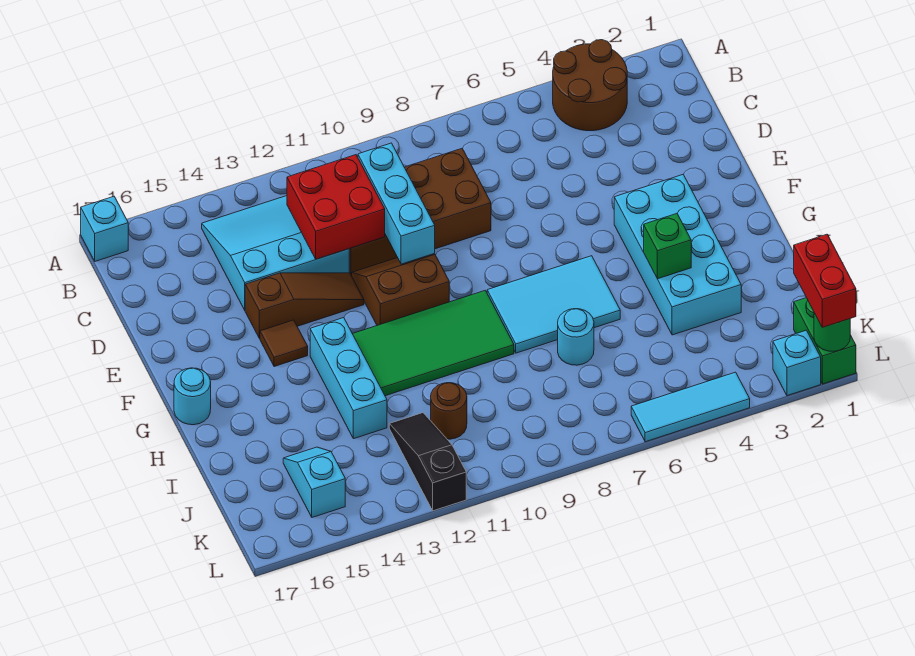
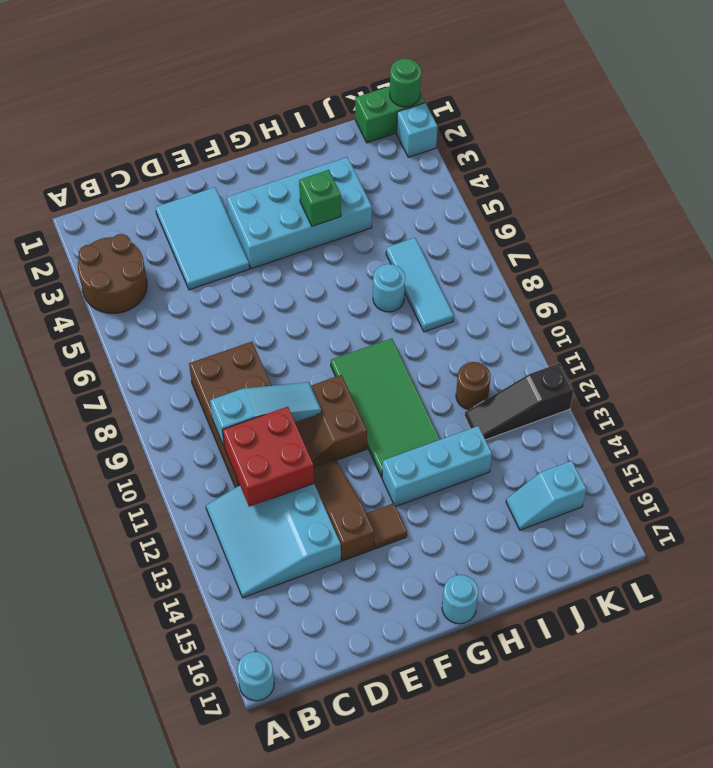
cyan brick A17 level 1 -> cyan round brick A17 level 1
cyan brick C10:E10 level 2 -> cyan slope C10:E10 level 2 top C
cyan tile G6:H8 level 1 -> cyan tile D2:E4 level 1
red brick K1:L1 level 3 -> none
cyan tile L4:L6 level 1 -> cyan tile J6:J8 level 1

